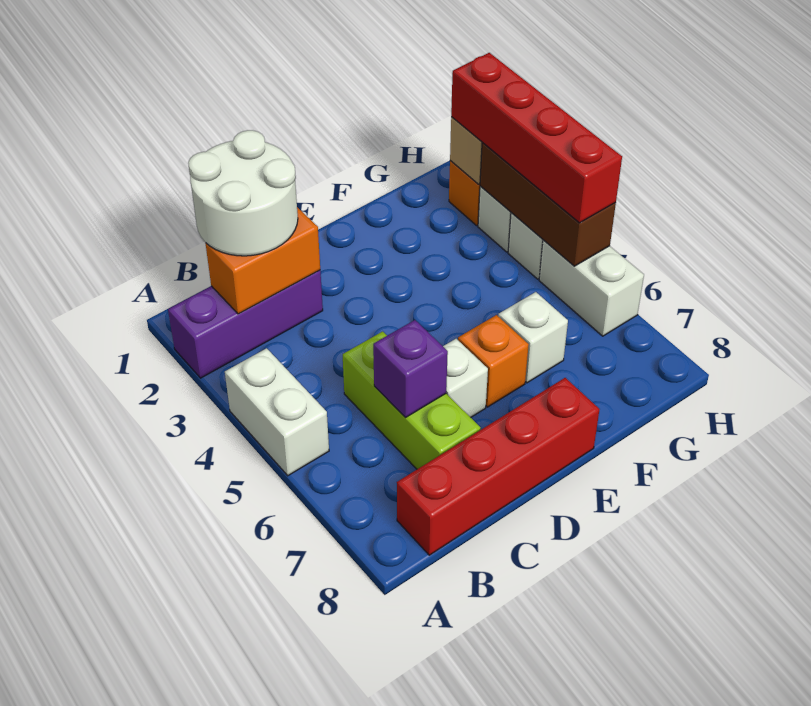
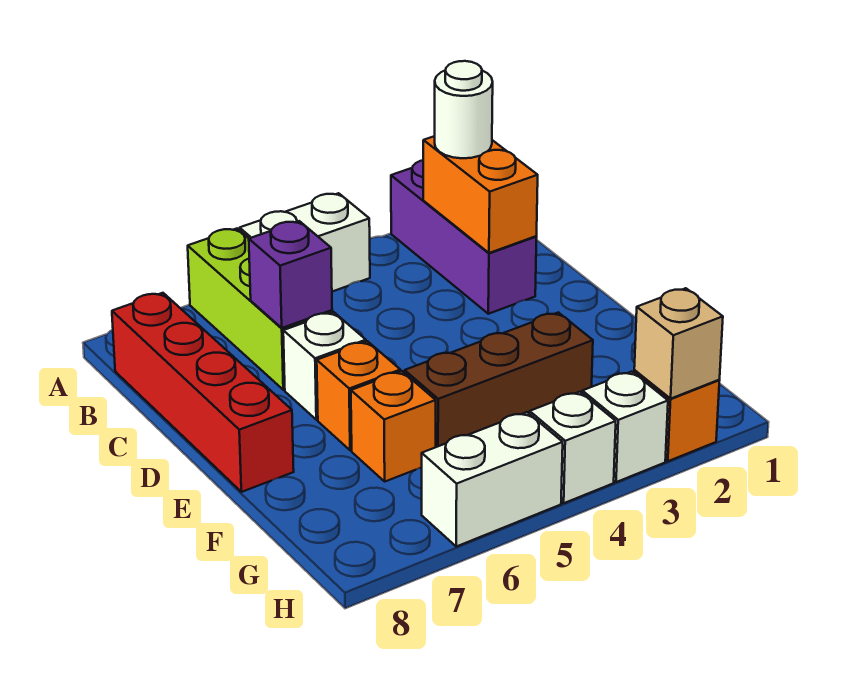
white round brick B1:C2 level 3 -> white round brick B2 level 3
lime brick C5:C7 level 1 -> lime brick A6:C6 level 1
white brick F6 level 1 -> orange brick F6 level 1
red brick H2:H5 level 3 -> none
brown brick H3:H5 level 2 -> brown brick F3:F5 level 1

